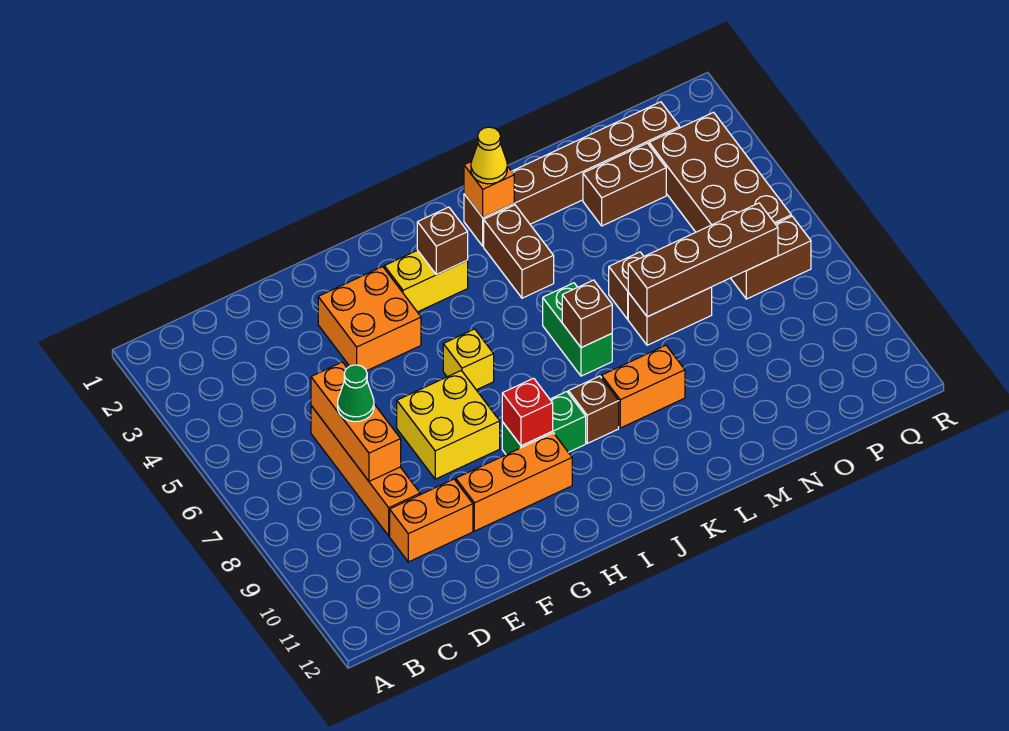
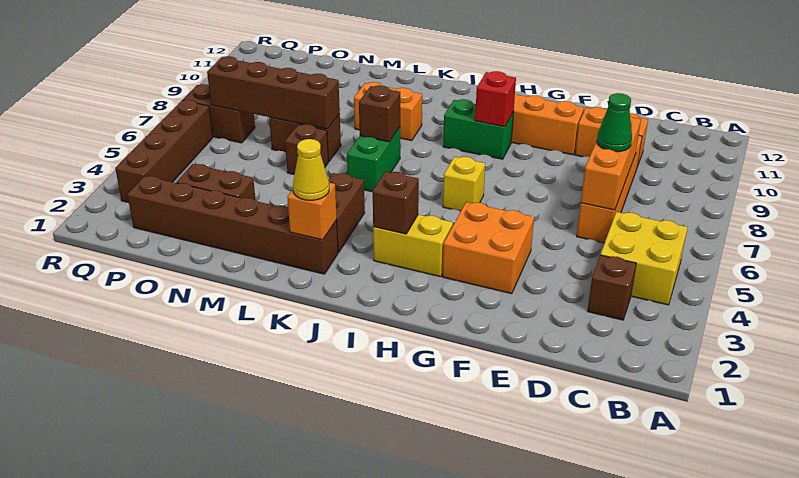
yellow brick F7:G8 level 1 -> yellow brick B4:C5 level 1
brown brick J9 level 1 -> brown brick C3 level 1
brown brick P3:Q6 level 1 -> brown brick Q3:Q6 level 1

